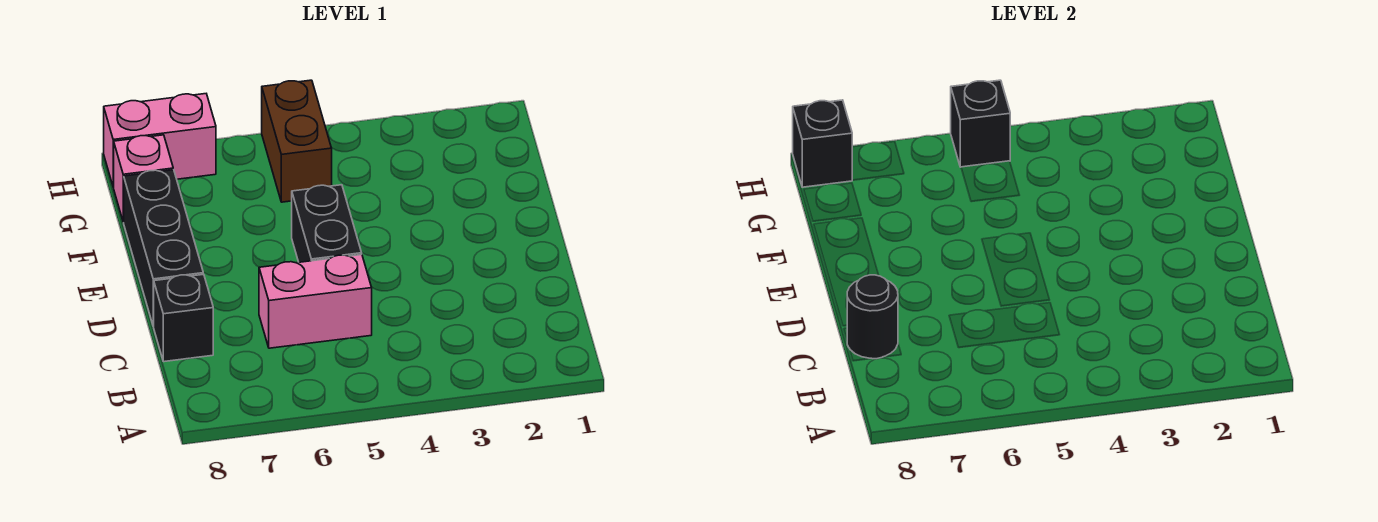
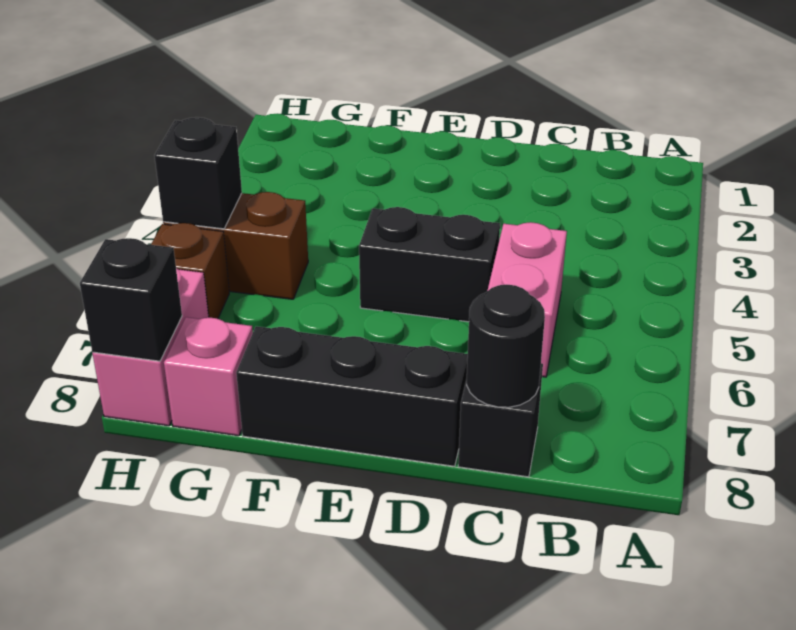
none -> brown brick H6 level 1

